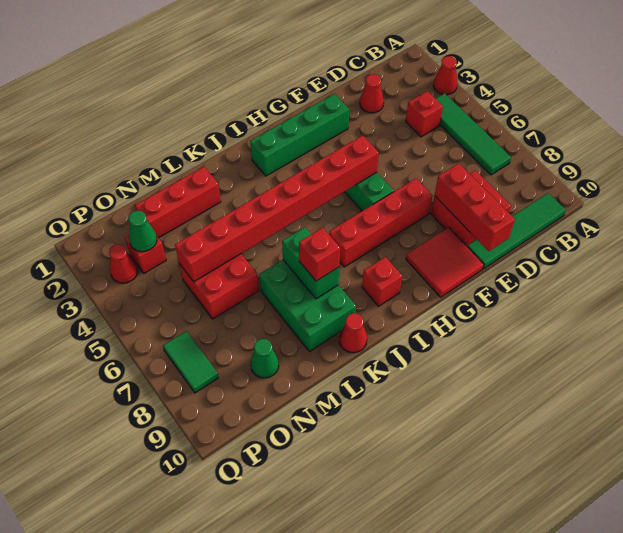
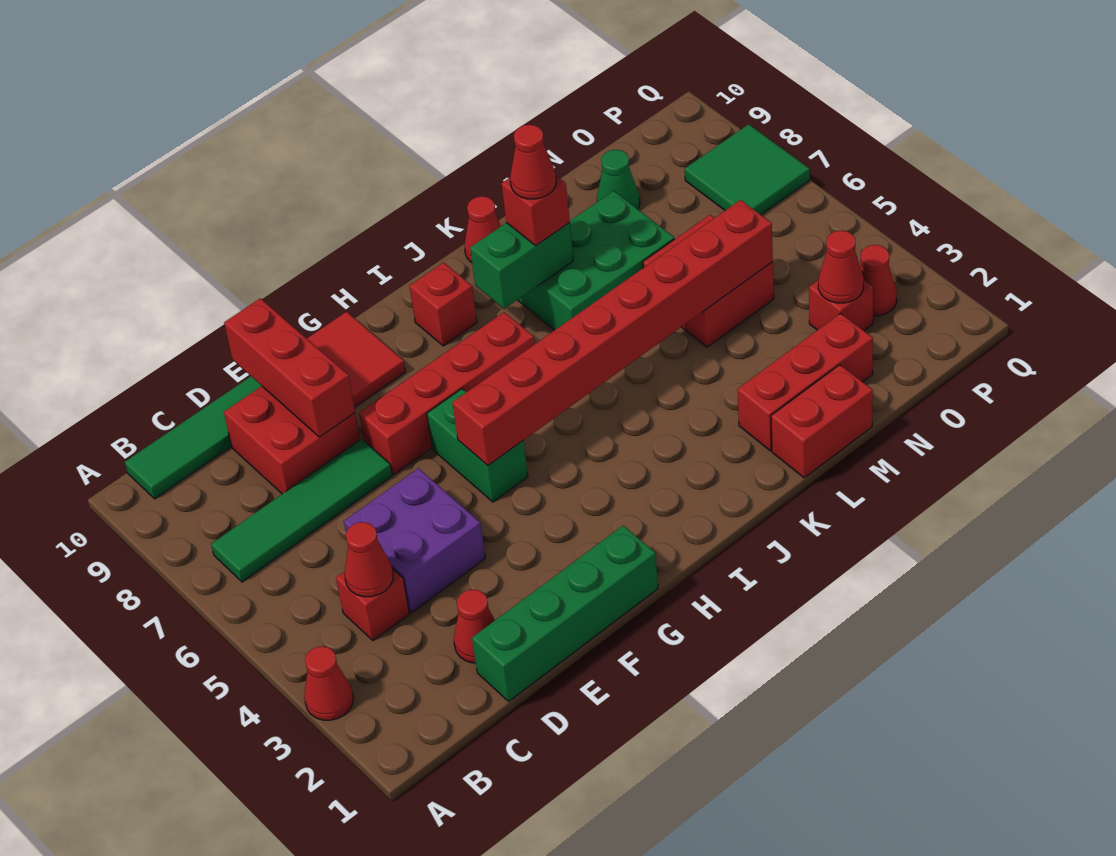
green tile B4:B7 level 1 -> green tile B7:E7 level 1
none -> red cone C4 level 2
none -> purple brick D4:E5 level 1
green brick F2:I2 level 1 -> green brick D1:G1 level 1
green brick K7:L9 level 1 -> green brick K7:M8 level 1
green brick K7:K8 level 2 -> green brick J8:K8 level 2
none -> red cone K8 level 4
none -> red brick L1:M1 level 1
green cone O3 level 2 -> red cone O3 level 2
green tile P7:P8 level 1 -> green tile P7:Q8 level 1

